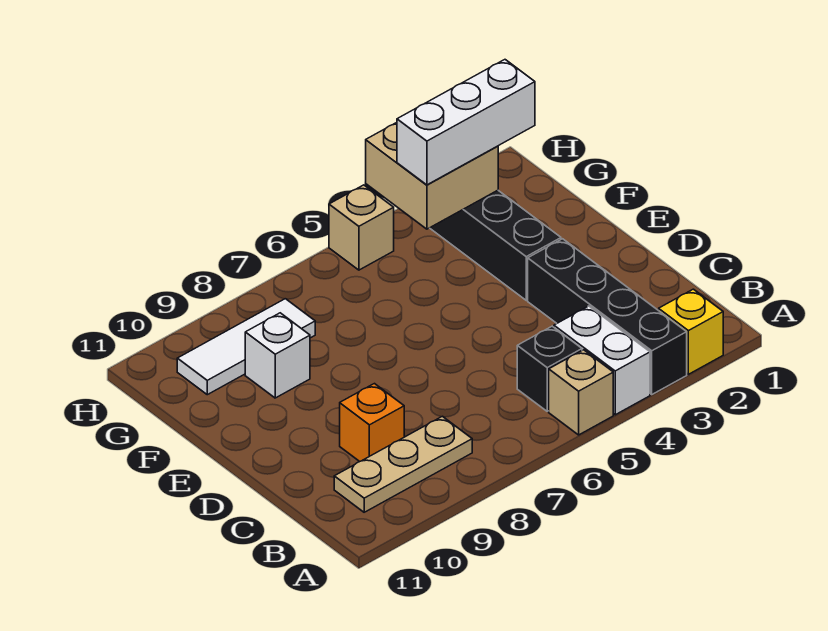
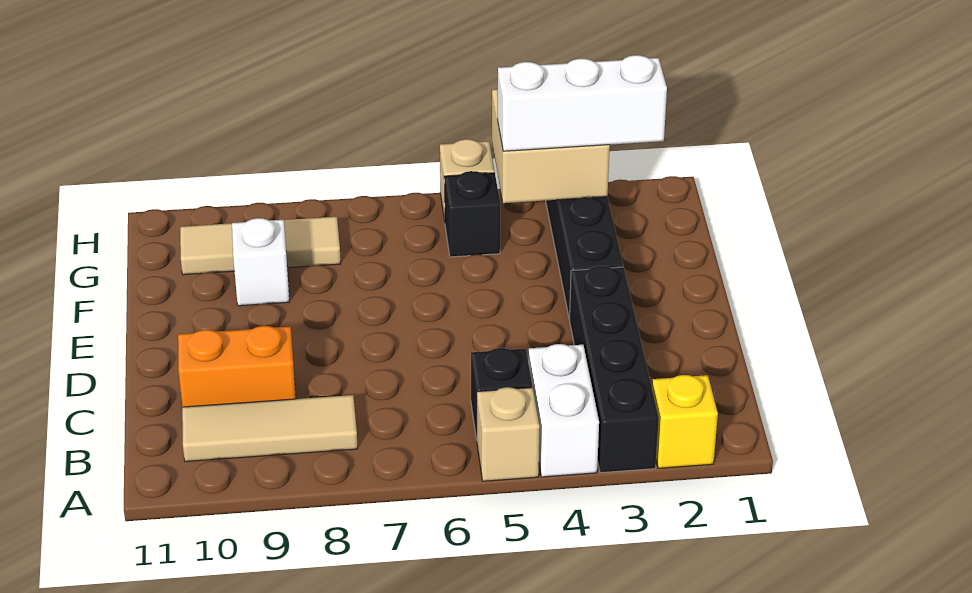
tan plate B8:B10 level 1 -> tan tile B8:B10 level 1
orange brick C9 level 1 -> orange brick C9:C10 level 1
none -> black brick G5 level 1
white tile G8:G10 level 1 -> tan tile G8:G10 level 1

